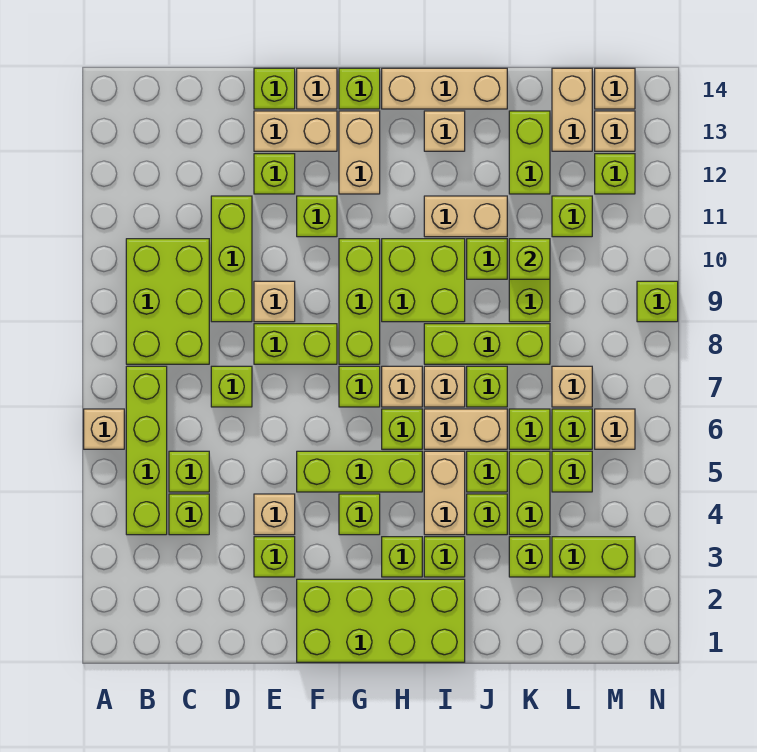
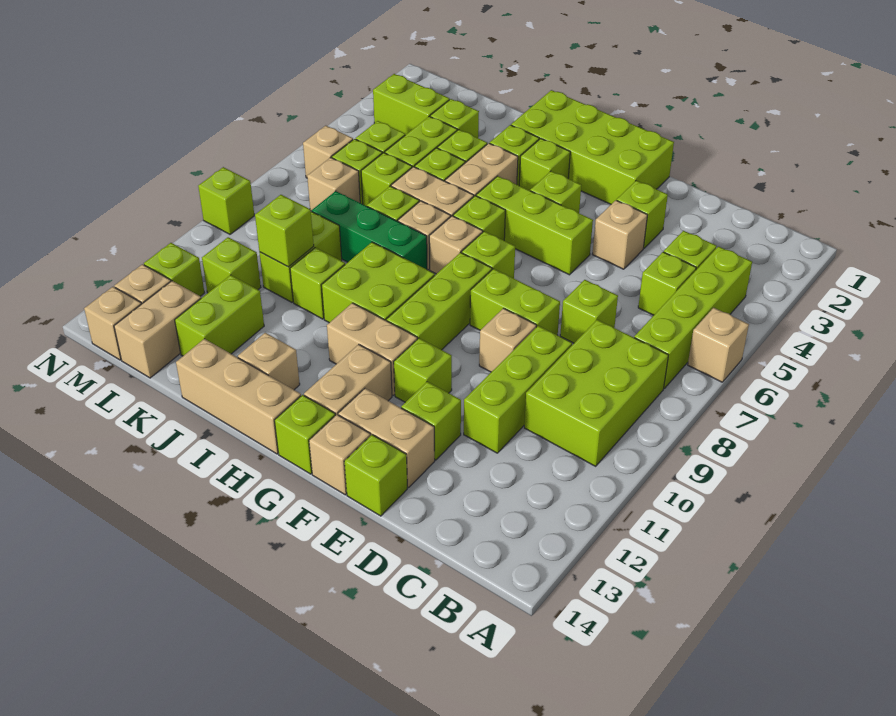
lime brick I8:K8 level 1 -> green brick I8:K8 level 1
tan brick I11:J11 level 1 -> tan brick G11:H11 level 1

